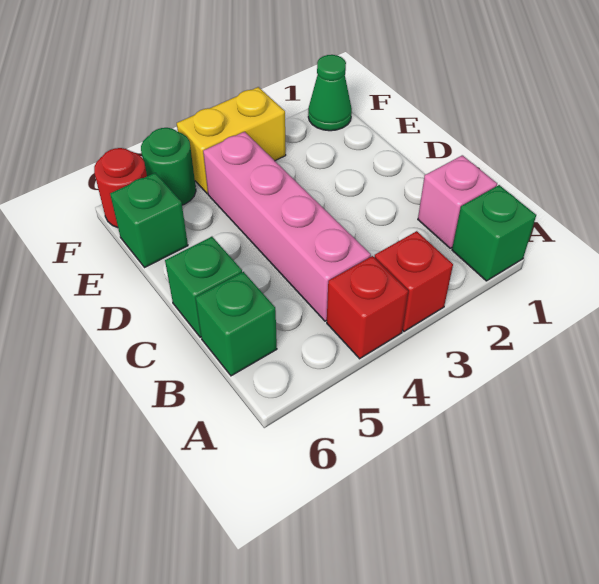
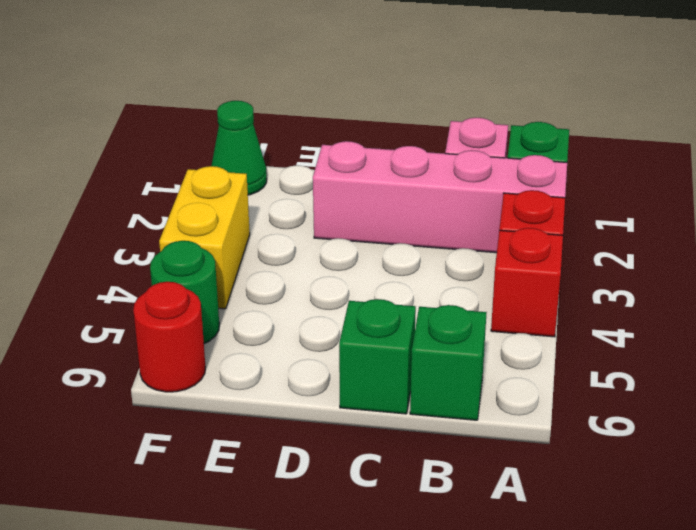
pink brick B4:E4 level 1 -> pink brick A2:D2 level 1
green brick E6 level 1 -> none

